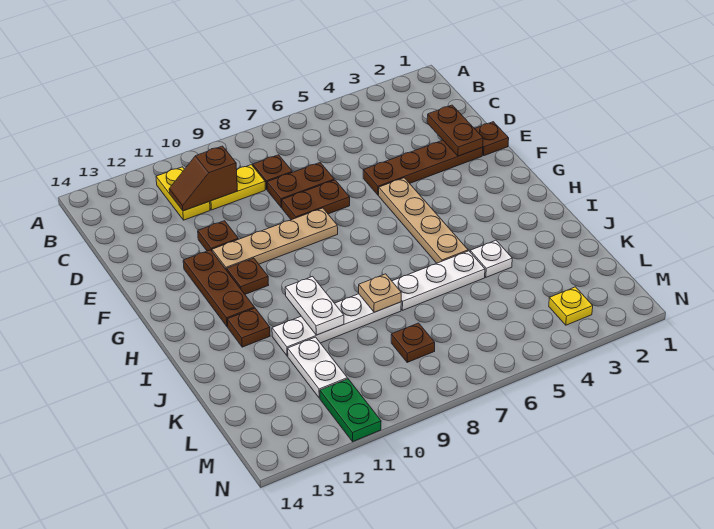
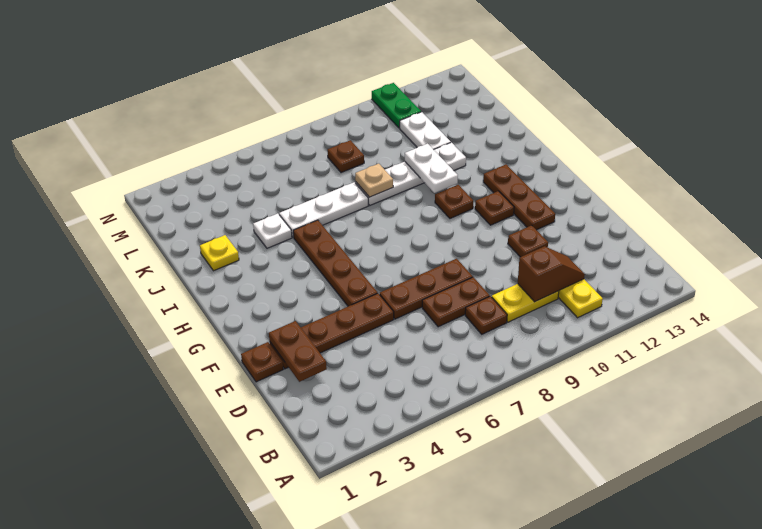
brown plate E7:E8 level 1 -> brown plate E6:E8 level 1
tan plate F5:I5 level 1 -> brown plate F5:I5 level 1
tan plate F8:F11 level 1 -> none
brown plate I12 level 1 -> brown plate H10 level 1
yellow plate M3 level 1 -> yellow plate J2 level 1

